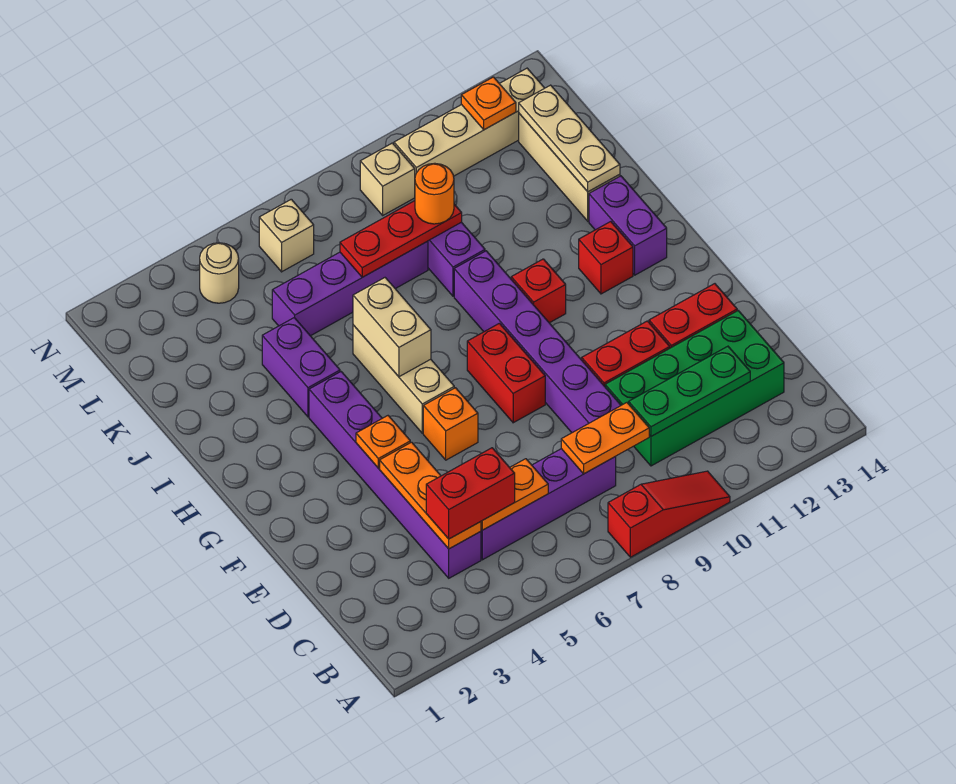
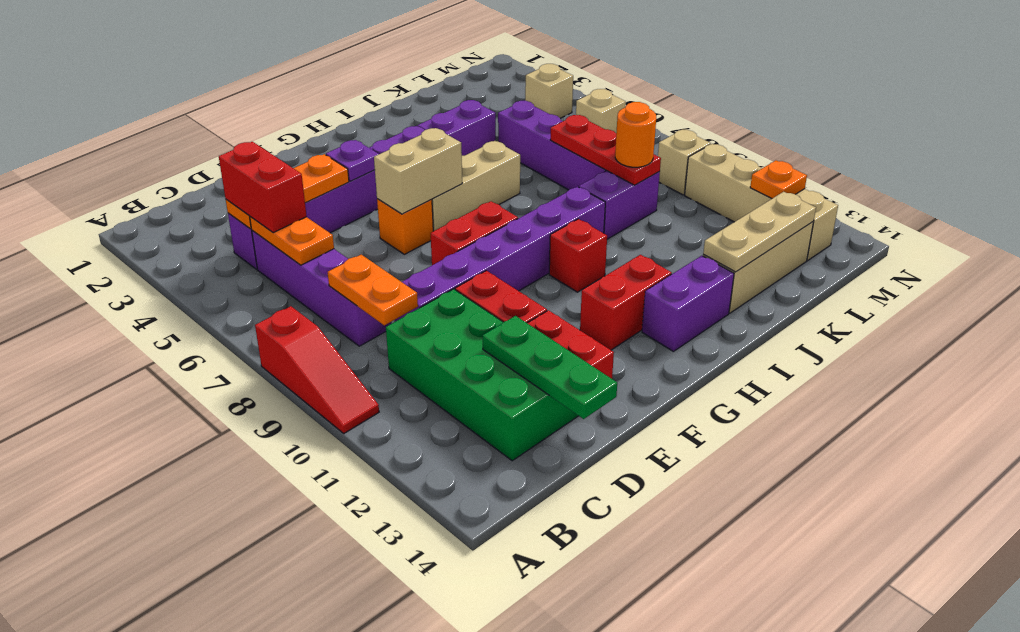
green plate C10:C12 level 2 -> green plate D12:D14 level 2
orange plate F4 level 2 -> purple plate F4 level 2
tan brick H6:I6 level 2 -> tan brick F6:G6 level 2
red brick H12 level 1 -> red brick G12:H12 level 1
tan round brick M4 level 1 -> tan brick M4 level 1

